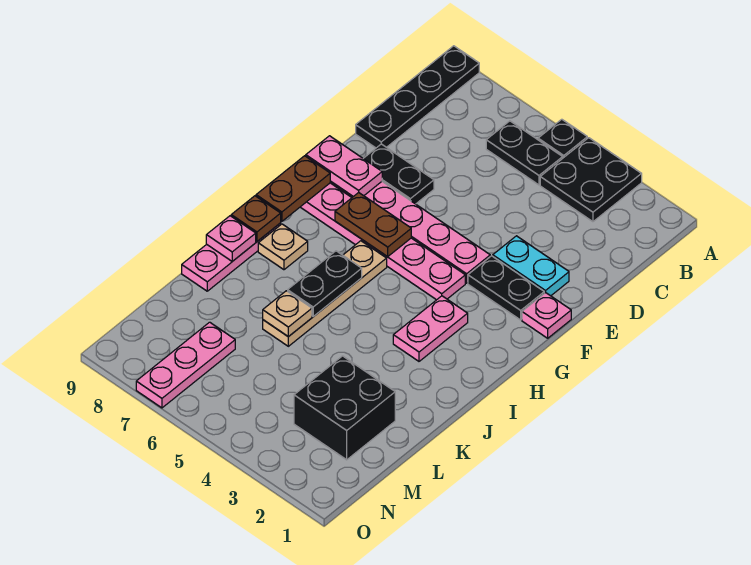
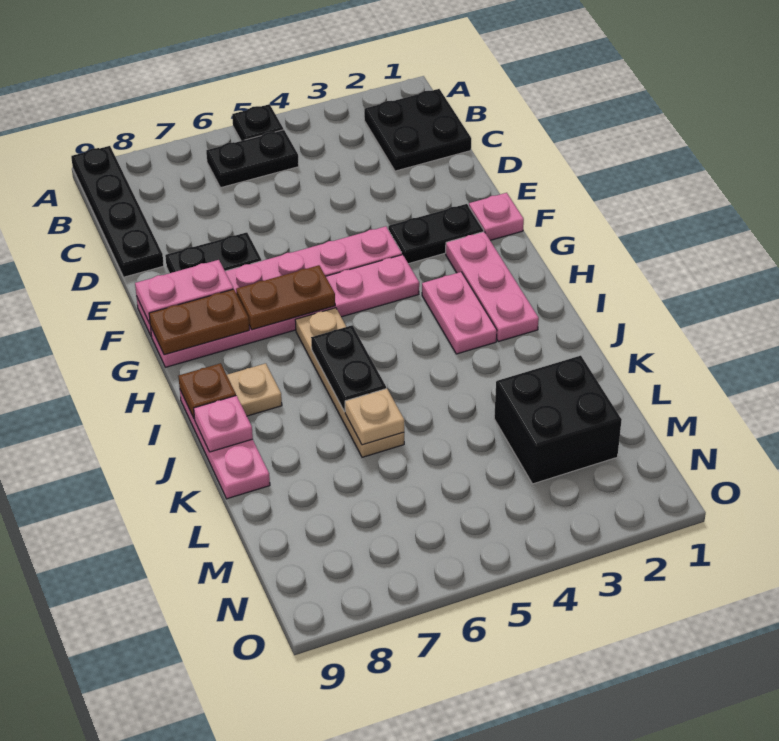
black plate A3:B4 level 1 -> black plate B1:C2 level 1
cyan plate E2:E3 level 1 -> none
brown plate G9:H9 level 2 -> brown plate G8:G9 level 2
pink plate M7:O7 level 1 -> pink plate G2:I2 level 1

